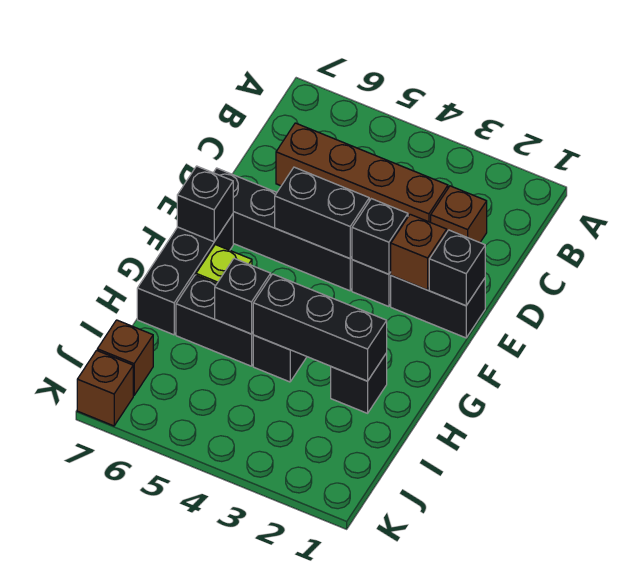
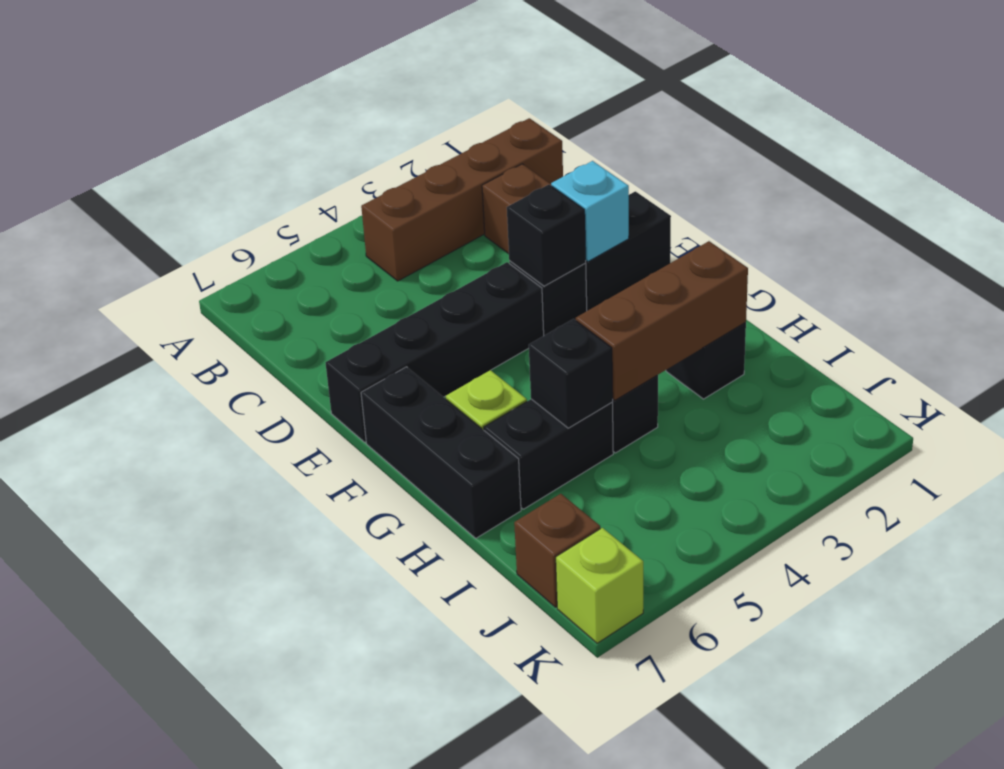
brown brick C3:C6 level 1 -> brown brick B1:B4 level 1
black brick E1 level 2 -> none
brown brick E2 level 2 -> cyan brick E2 level 2
black brick E4:E5 level 2 -> none
black brick F7 level 2 -> none
black brick H2:H4 level 2 -> brown brick H2:H4 level 2
brown brick K7 level 1 -> lime brick K7 level 1

